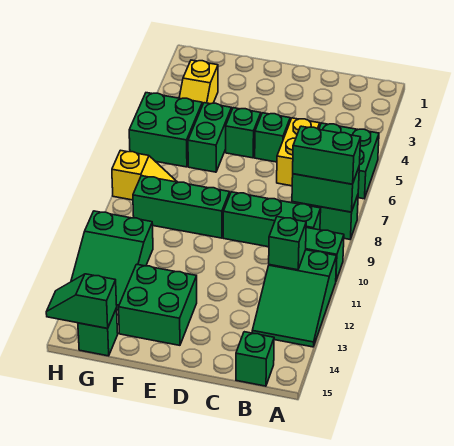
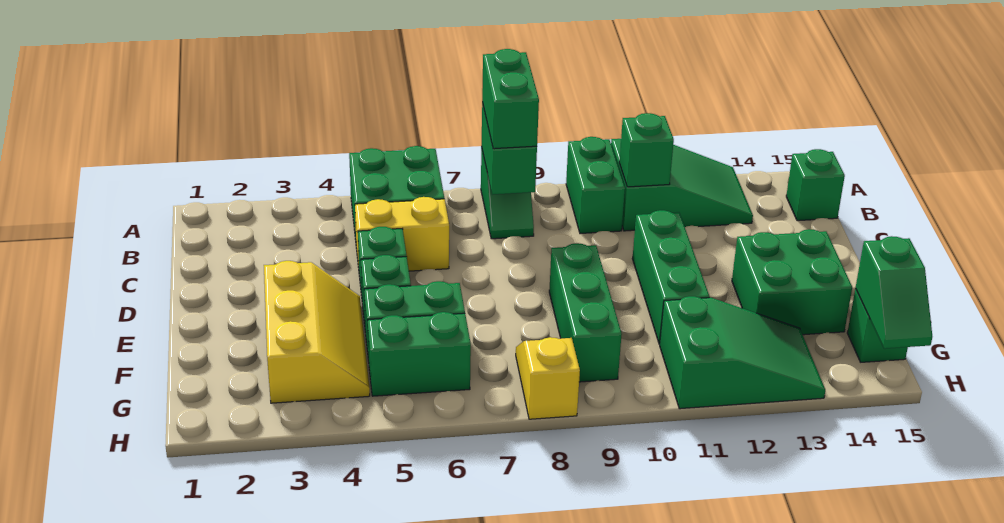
green brick B9:D9 level 1 -> green brick D11:F11 level 1
yellow slope G3:G4 level 1 top 3 -> yellow slope E3:G4 level 1 top 3
green brick G5:H6 level 1 -> green brick G5:G6 level 1

